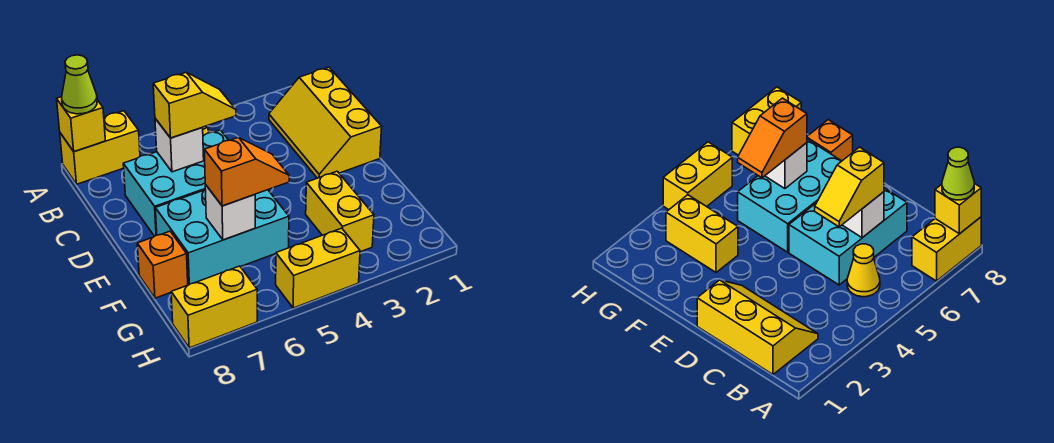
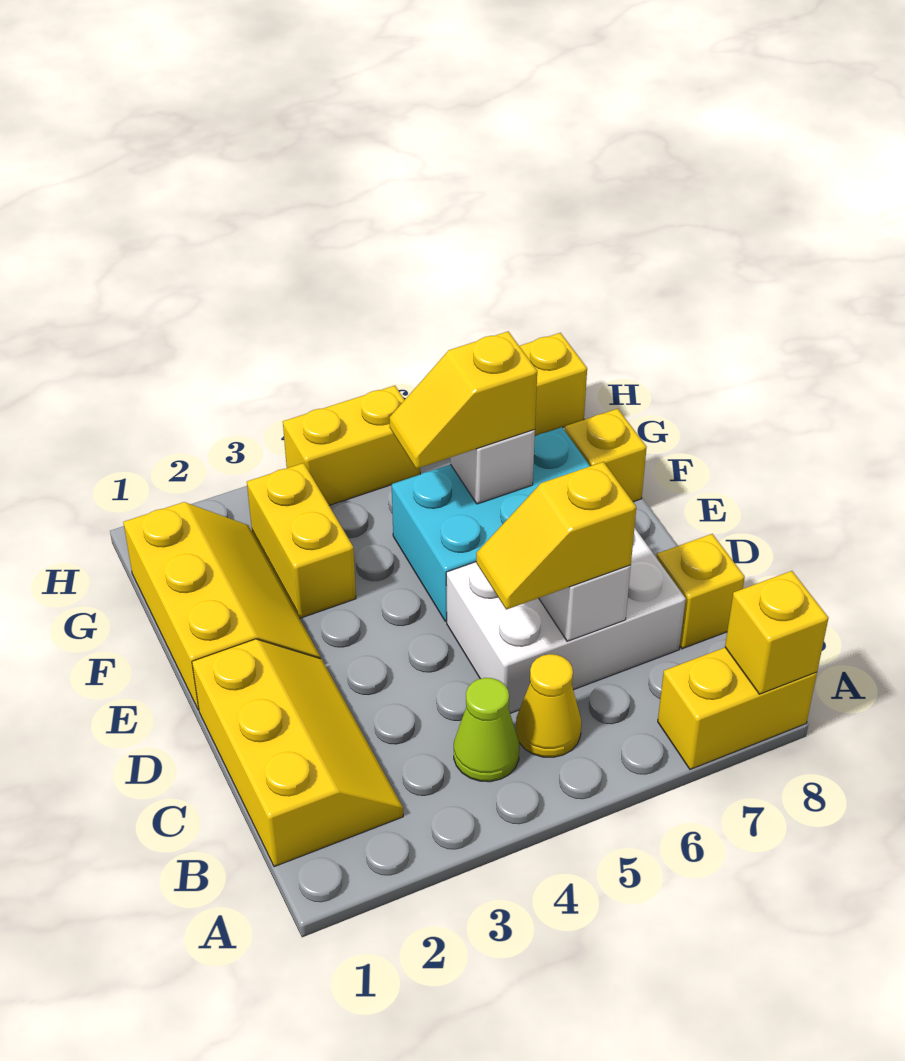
lime cone A8 level 3 -> lime cone B4 level 1
cyan brick C5:D7 level 1 -> white brick C5:D7 level 1
none -> yellow brick C8 level 1
none -> yellow slope E1:G2 level 1 top 1
orange slope F5:F6 level 3 top 6 -> yellow slope F5:F6 level 3 top 6
orange brick F8 level 1 -> yellow brick F8 level 1

